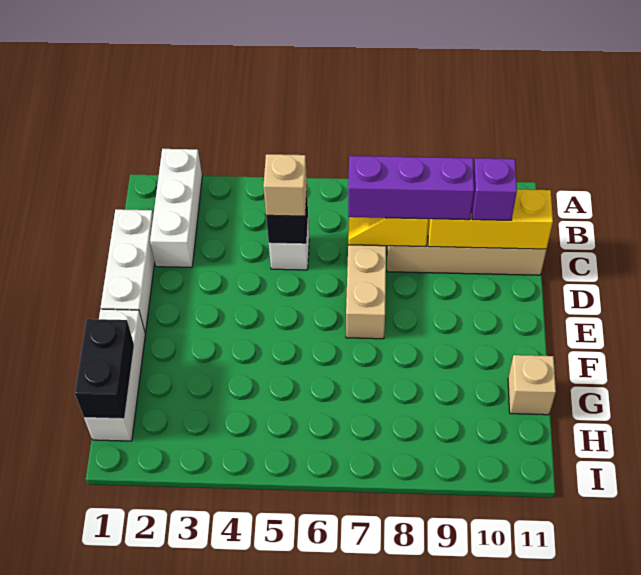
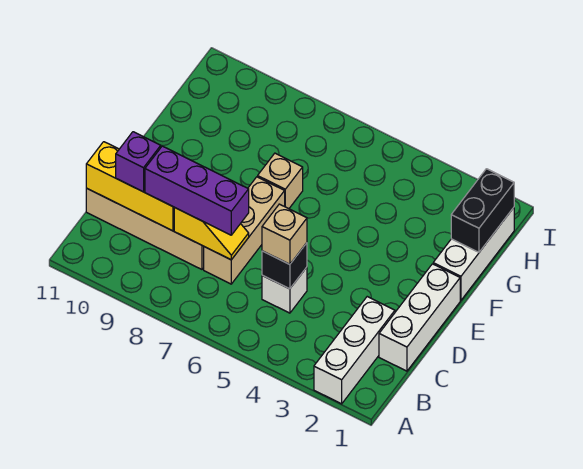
tan brick G11 level 1 -> tan brick F7 level 1

